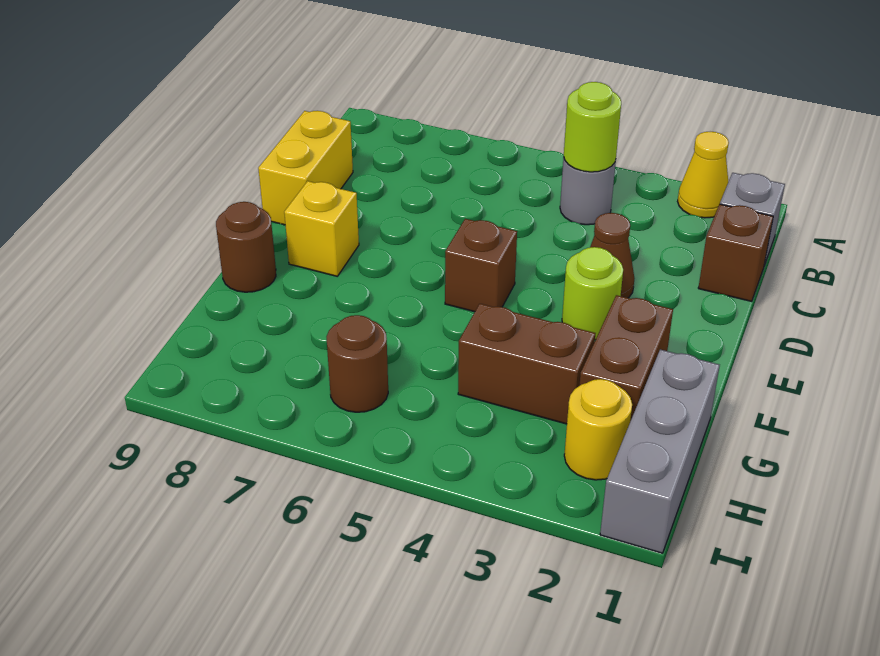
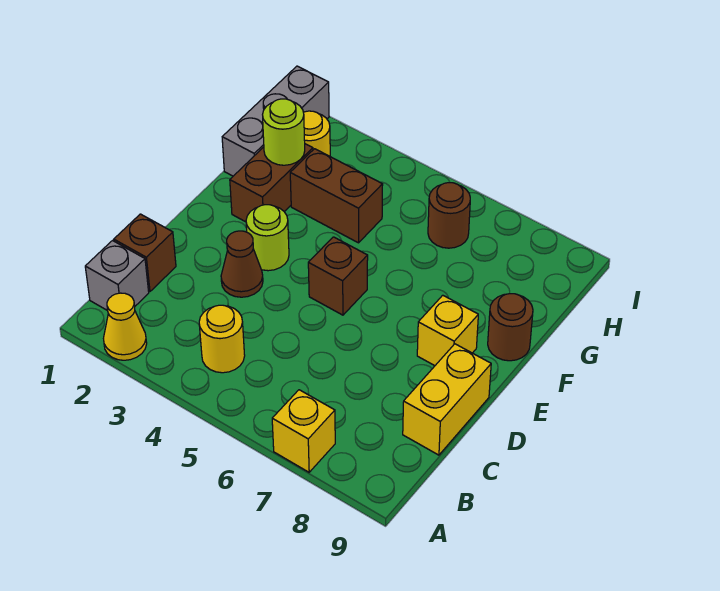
none -> yellow brick A7 level 1
grey round brick B4 level 1 -> yellow round brick B4 level 1
lime round brick B4 level 2 -> lime round brick G2 level 2

